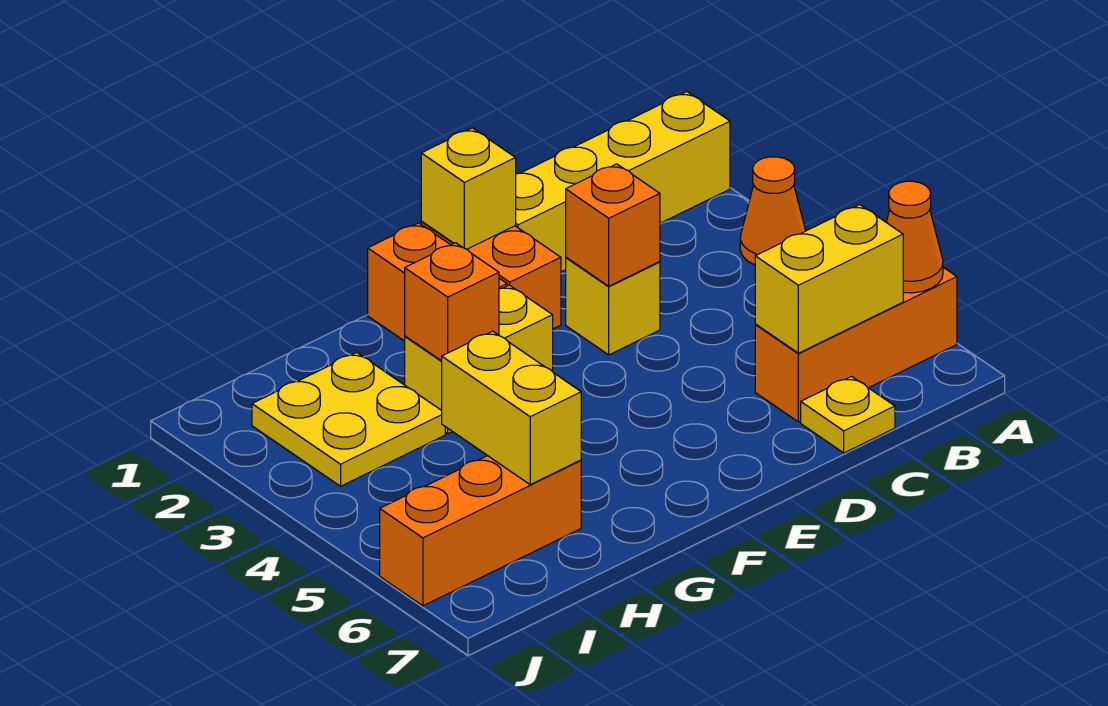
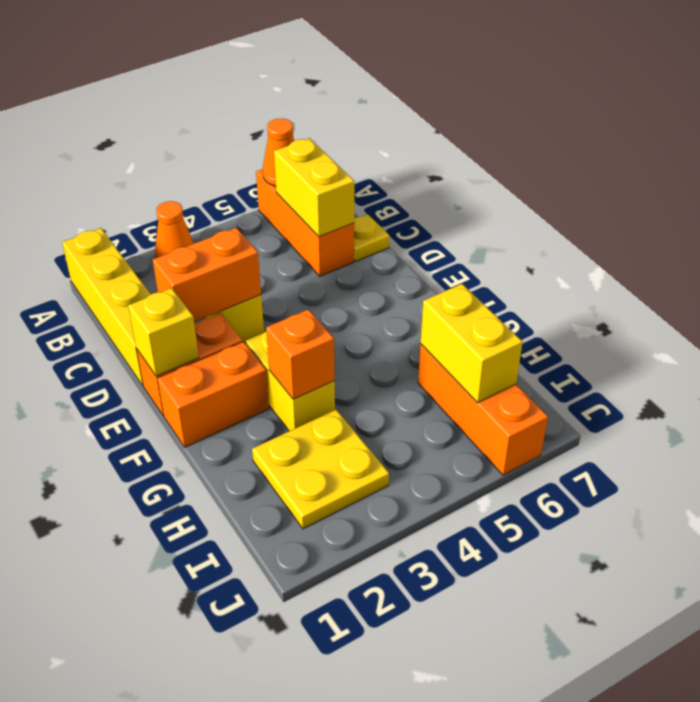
orange brick D3 level 2 -> orange brick D2:D3 level 2
yellow brick H5:H6 level 2 -> yellow brick H6:I6 level 2

